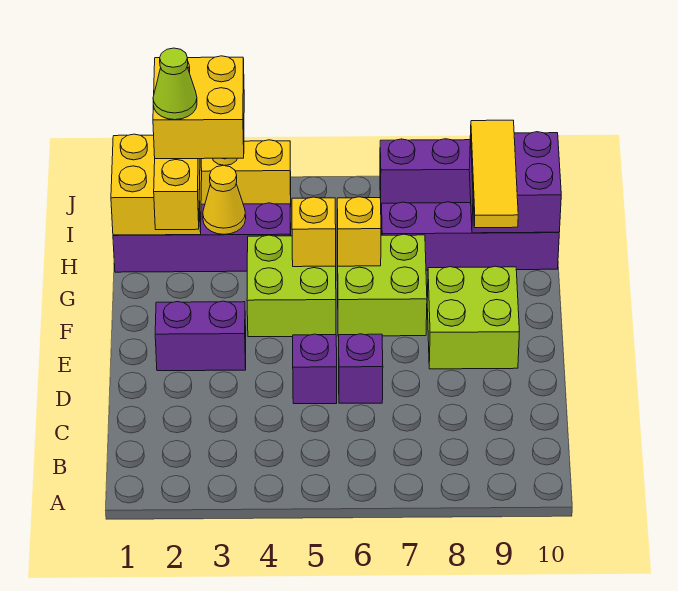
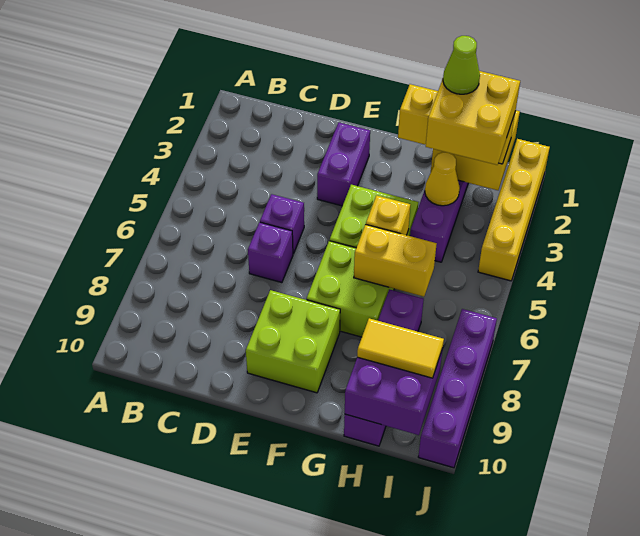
yellow brick G6 level 2 -> yellow brick G6:H6 level 2
yellow tile G9:I9 level 3 -> yellow tile H9:I9 level 3

